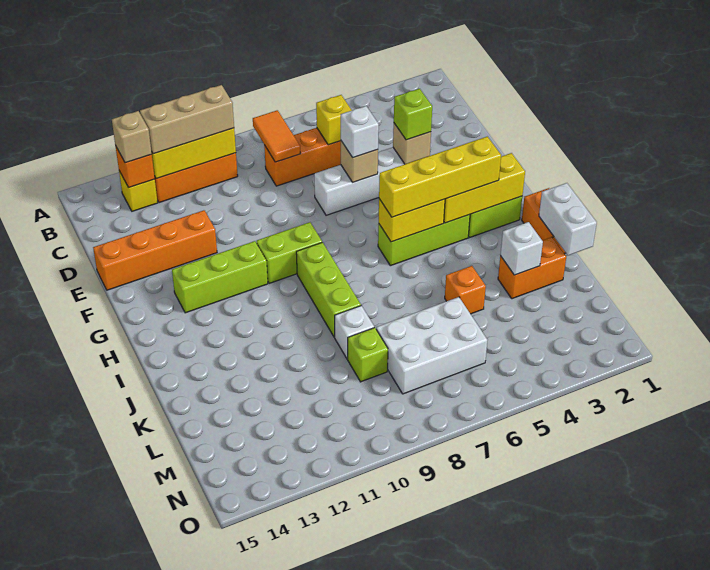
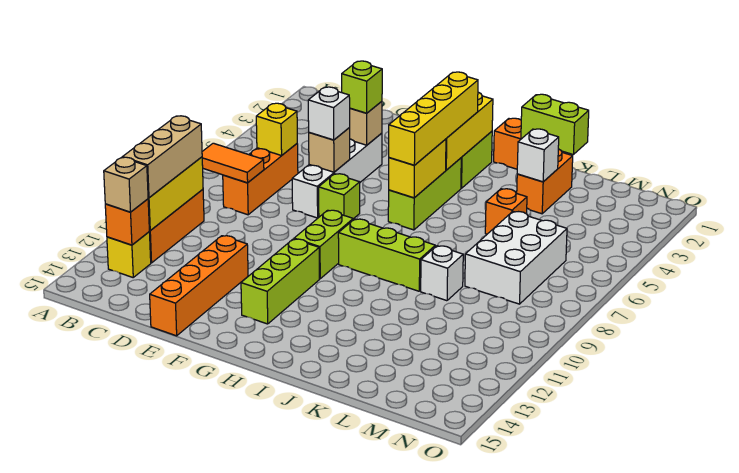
white brick J1:K1 level 2 -> lime brick J1:K1 level 2
lime brick L9 level 1 -> lime brick F7 level 1

